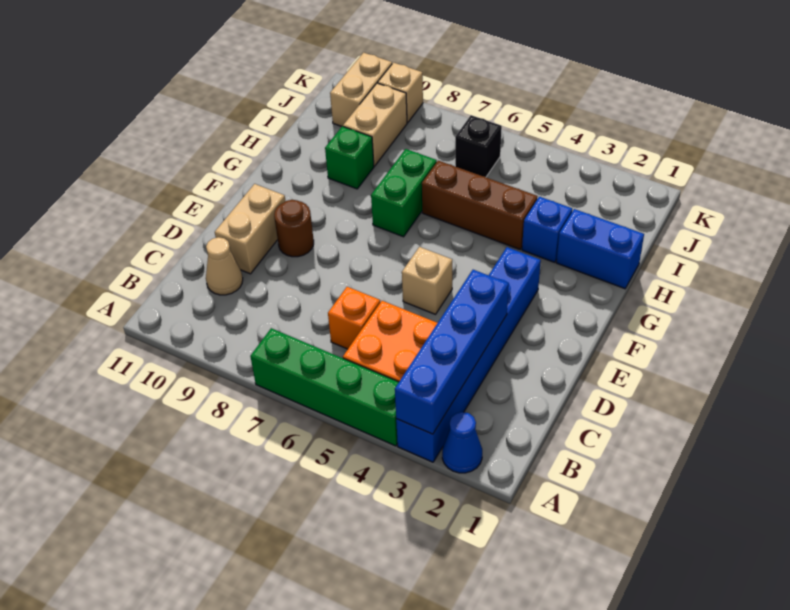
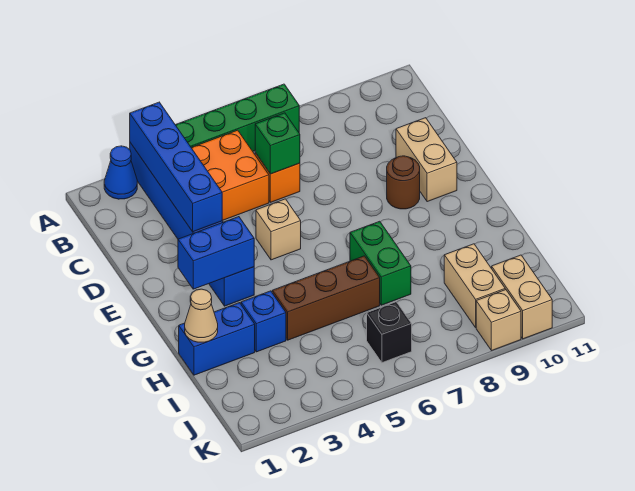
tan cone C10 level 1 -> tan cone H1 level 2
none -> blue brick F2:F3 level 2
green brick H9 level 1 -> green brick C6 level 2

